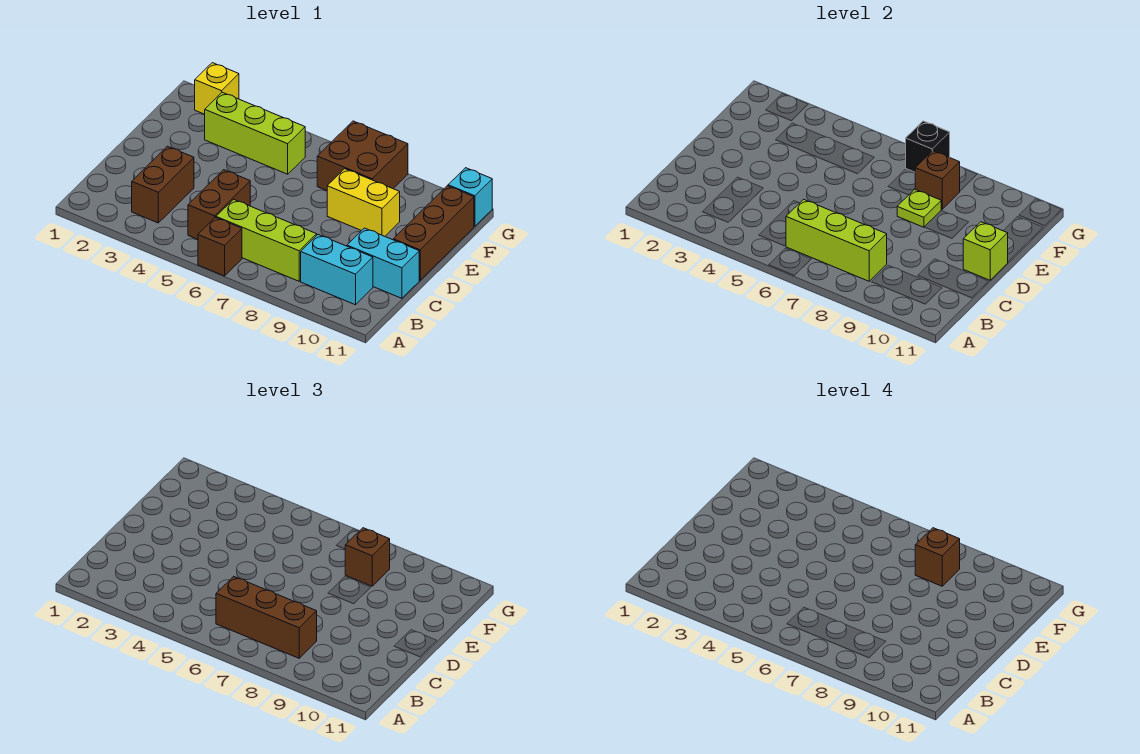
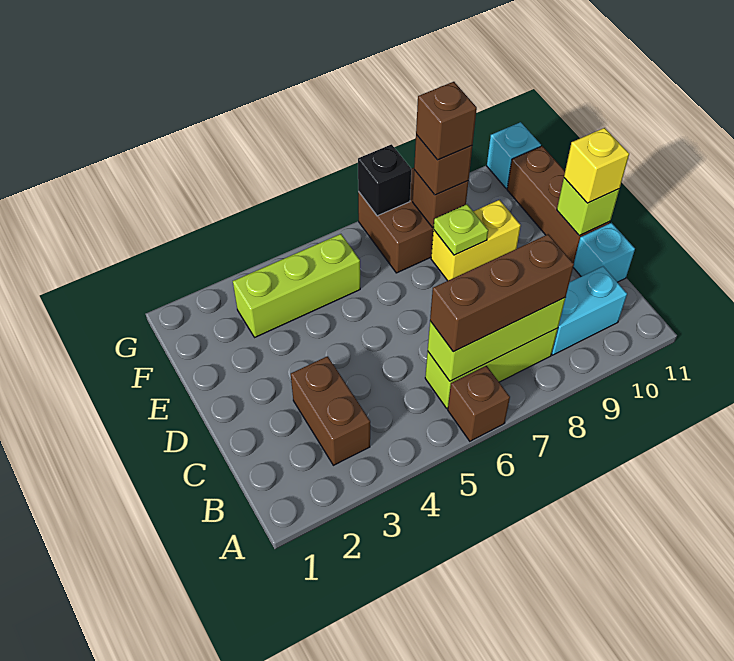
brown brick B5:C5 level 1 -> none
cyan brick C10:C11 level 1 -> cyan brick C11 level 1
yellow brick G2 level 1 -> yellow brick D11 level 3

